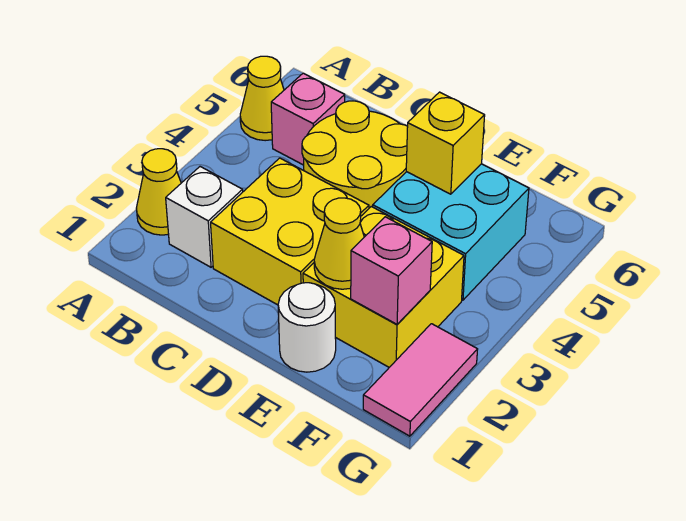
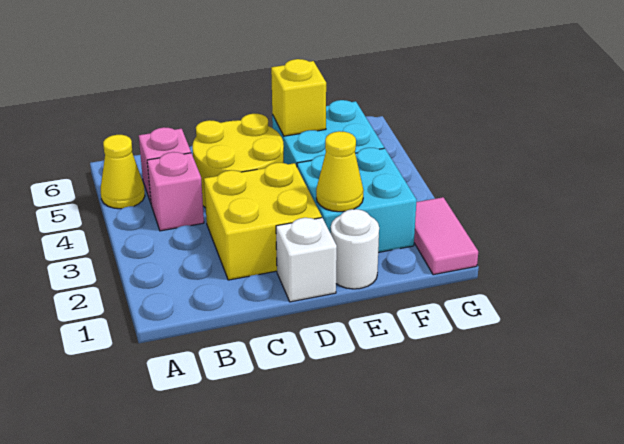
yellow cone A2 level 1 -> none
white brick B2 level 1 -> white brick D1 level 1
yellow brick E2:F3 level 1 -> cyan brick E2:F3 level 1
pink brick F2 level 2 -> pink brick B4 level 1

